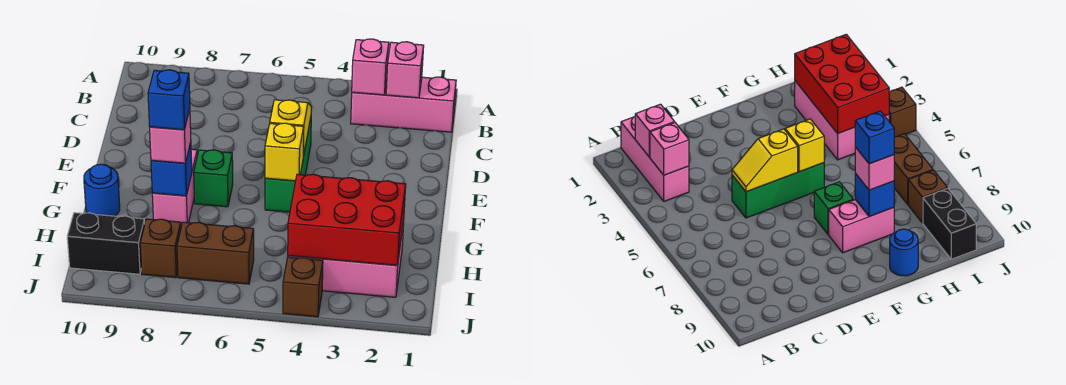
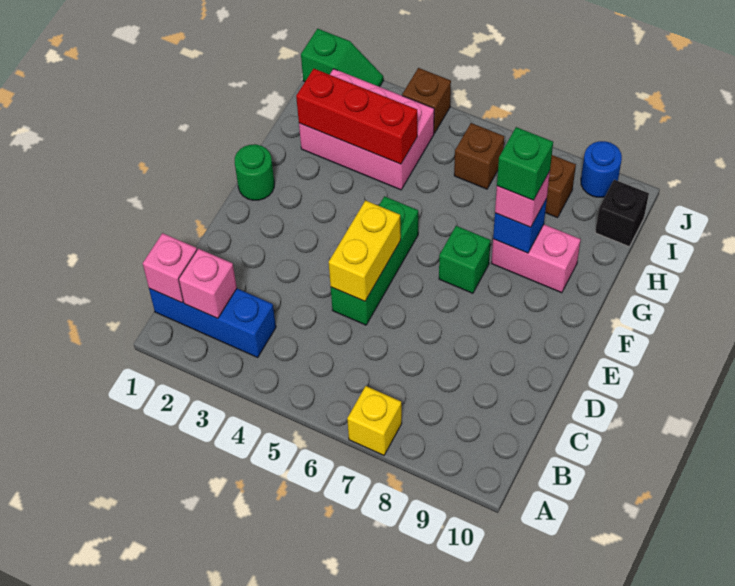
pink brick B1:B3 level 1 -> blue brick B1:B3 level 1
pink brick B3 level 2 -> pink brick B1 level 2
yellow slope D5:E5 level 2 top E -> yellow brick D5:E5 level 2
none -> green round brick F1 level 1
yellow brick F5 level 2 -> yellow brick A7 level 1
pink brick F8:G8 level 1 -> pink brick G8:G9 level 1
blue brick G8 level 4 -> green brick G8 level 4
blue round brick G10 level 1 -> blue round brick J9 level 1
red brick H2:I4 level 2 -> red brick H2:H4 level 2
brown brick I6:I7 level 1 -> brown brick I6 level 1
black brick I9:I10 level 1 -> black brick I10 level 1
none -> green slope J1:J2 level 1 top 1

